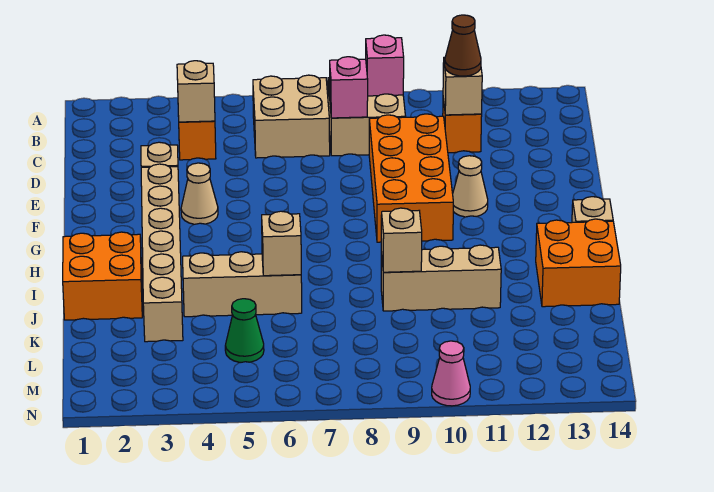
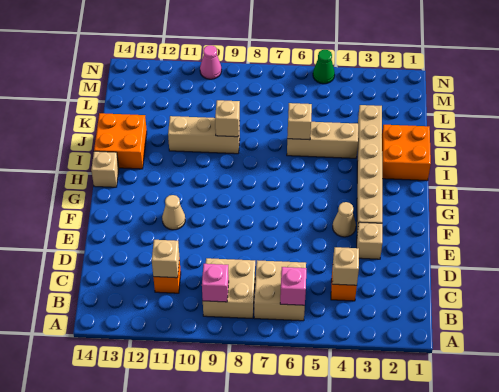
pink brick C8 level 2 -> pink brick B6 level 2
brown cone C11 level 3 -> none
orange brick D9:G10 level 1 -> none
green cone L5 level 1 -> green cone N5 level 1

